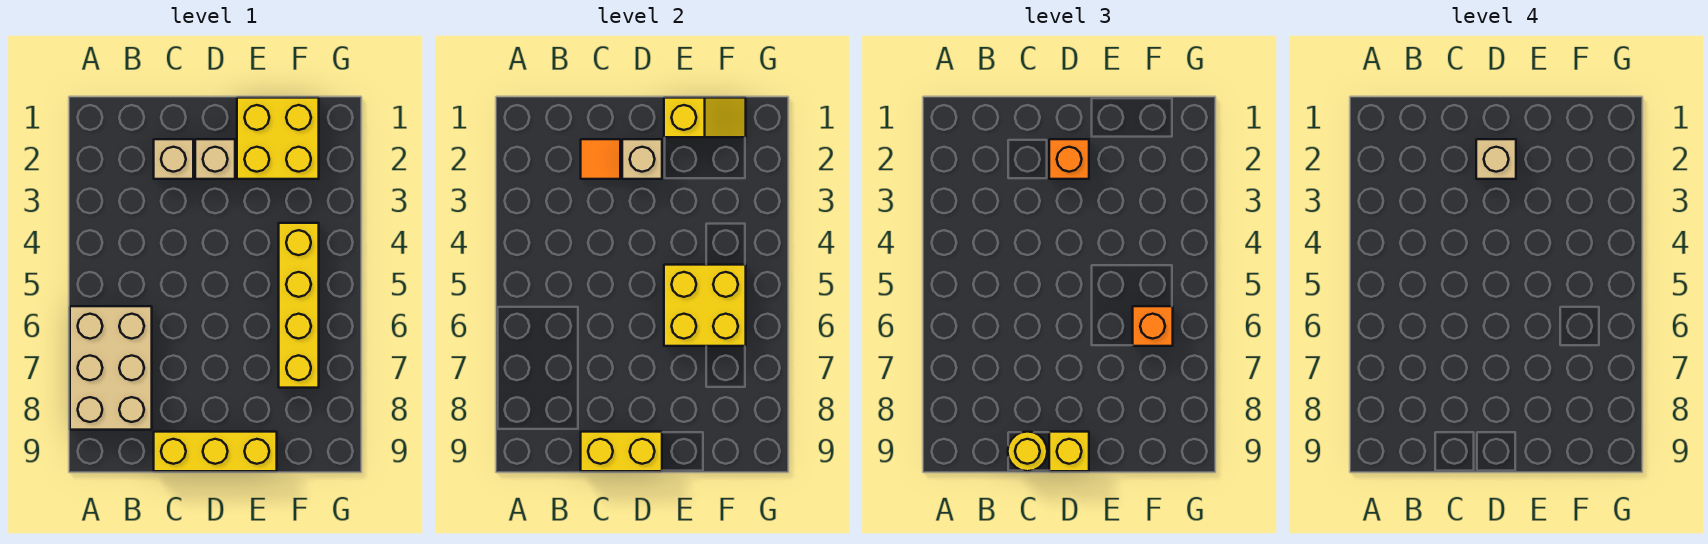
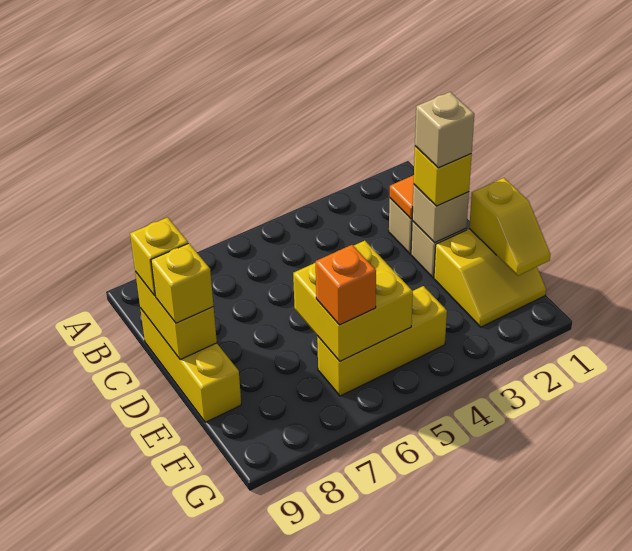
tan brick A6:B8 level 1 -> none
yellow round brick C9 level 3 -> yellow brick C9 level 3
orange brick D2 level 3 -> yellow brick D2 level 3
yellow brick E1:F2 level 1 -> yellow slope E1:F2 level 1 top E
yellow brick F4:F7 level 1 -> yellow brick F4:F6 level 1

